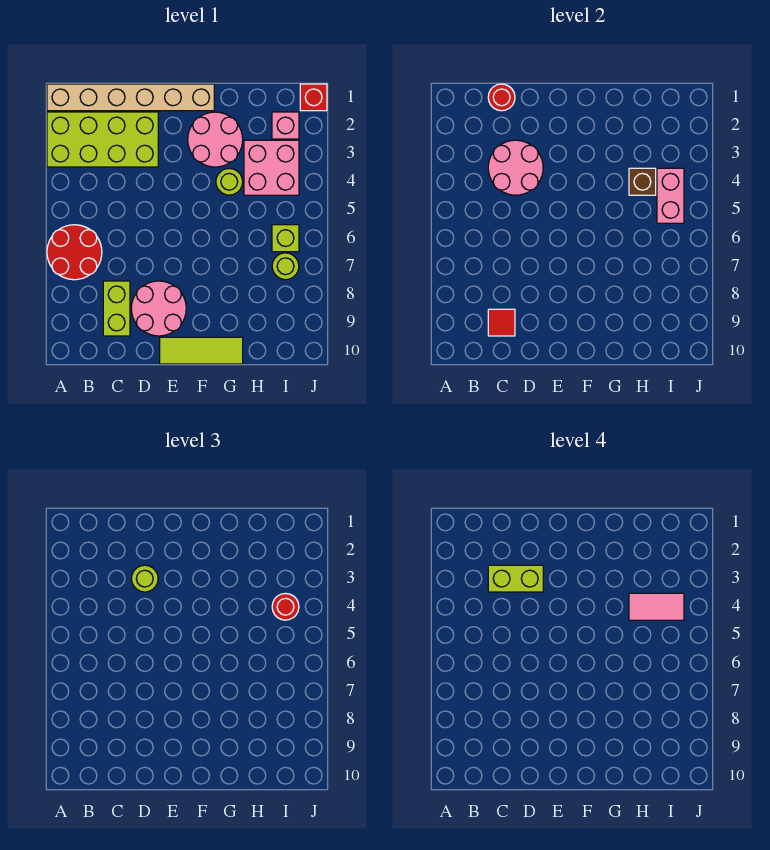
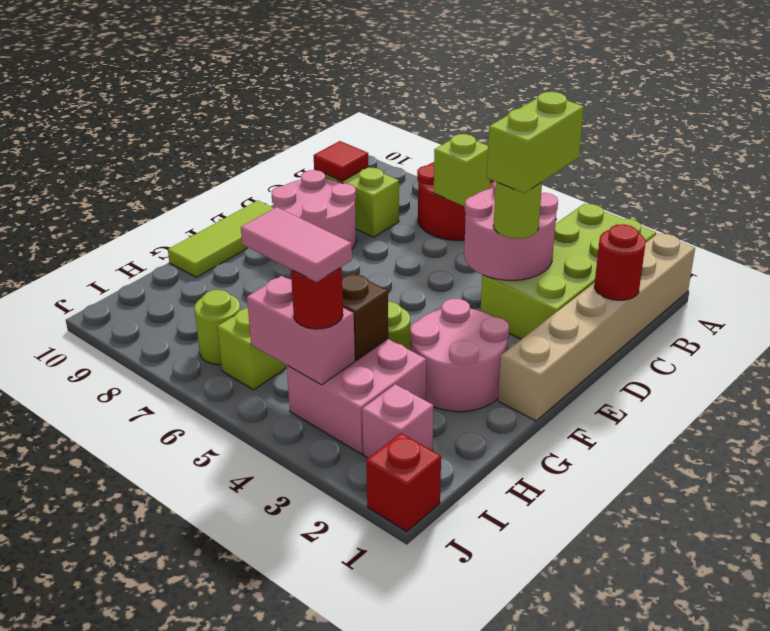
none -> lime brick B6 level 2
pink tile H4:I4 level 4 -> pink tile I4:I5 level 4

